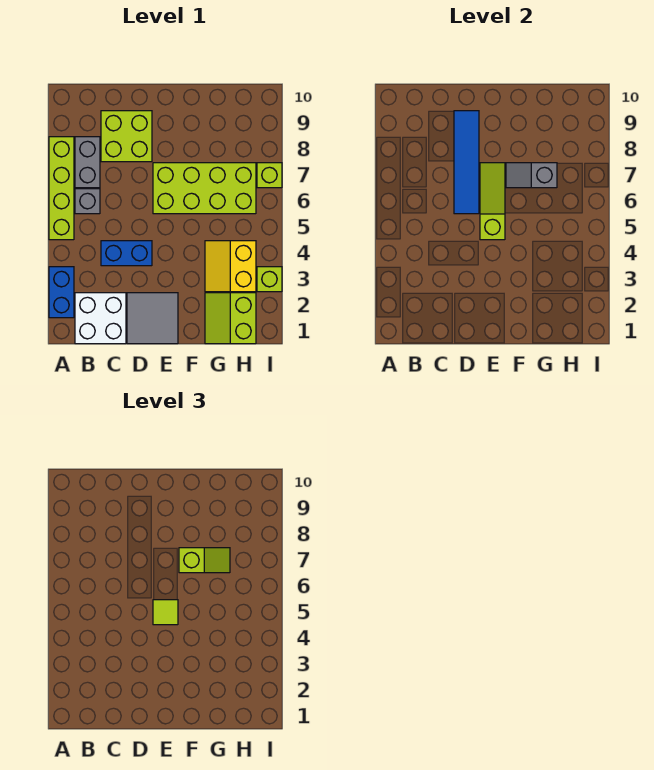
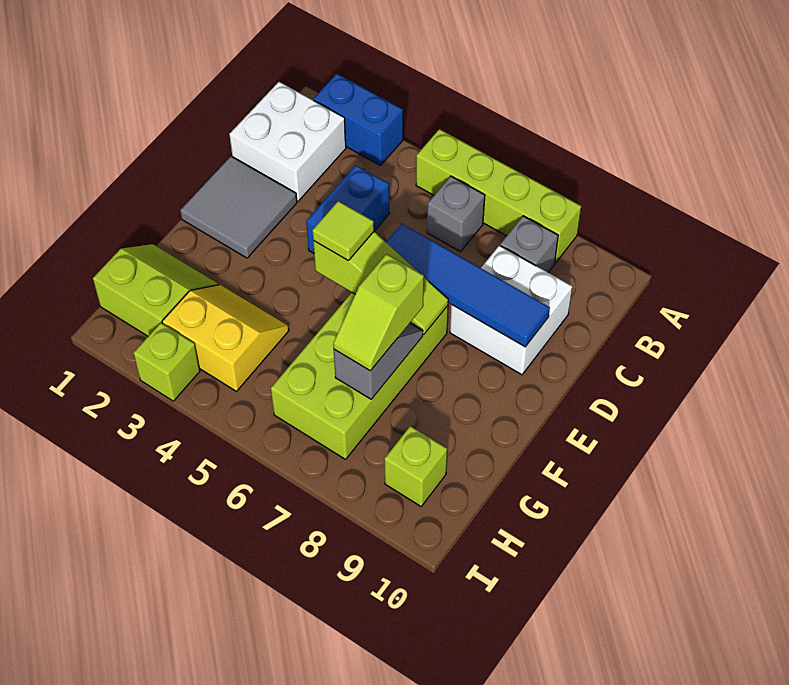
grey brick B7:B8 level 1 -> grey brick B8 level 1
lime brick C8:D9 level 1 -> white brick C8:D9 level 1
lime brick I7 level 1 -> lime brick H9 level 1

